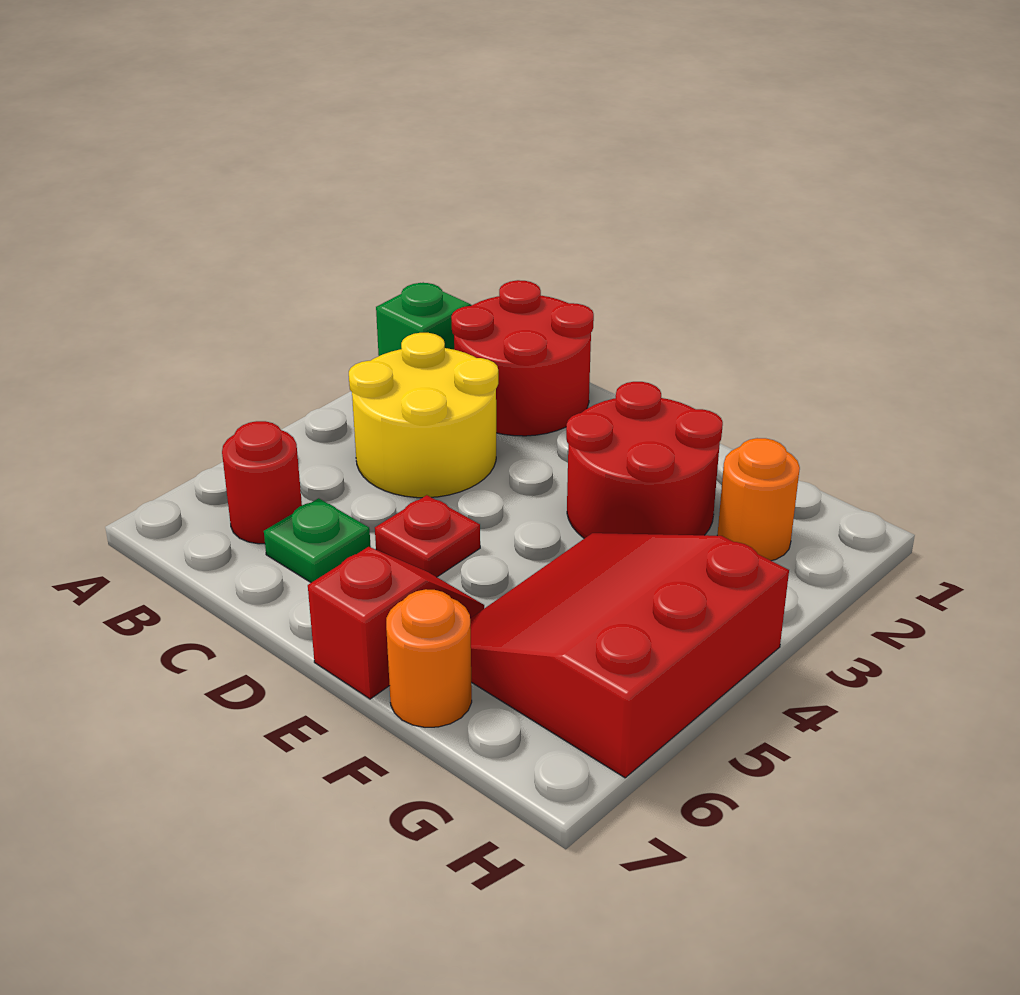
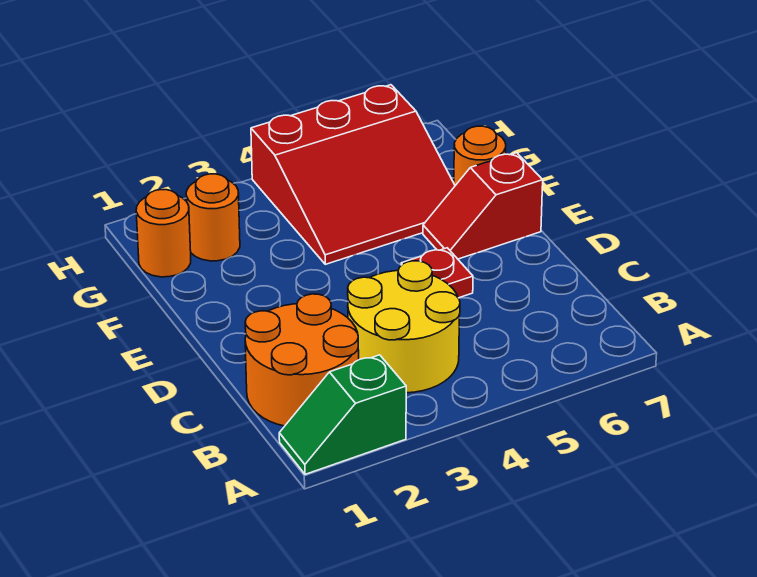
red round brick B1:C2 level 1 -> orange round brick B1:C2 level 1
red round brick B6 level 1 -> none
green plate C6 level 1 -> none
red round brick E2:F3 level 1 -> none
none -> orange round brick G1 level 1

